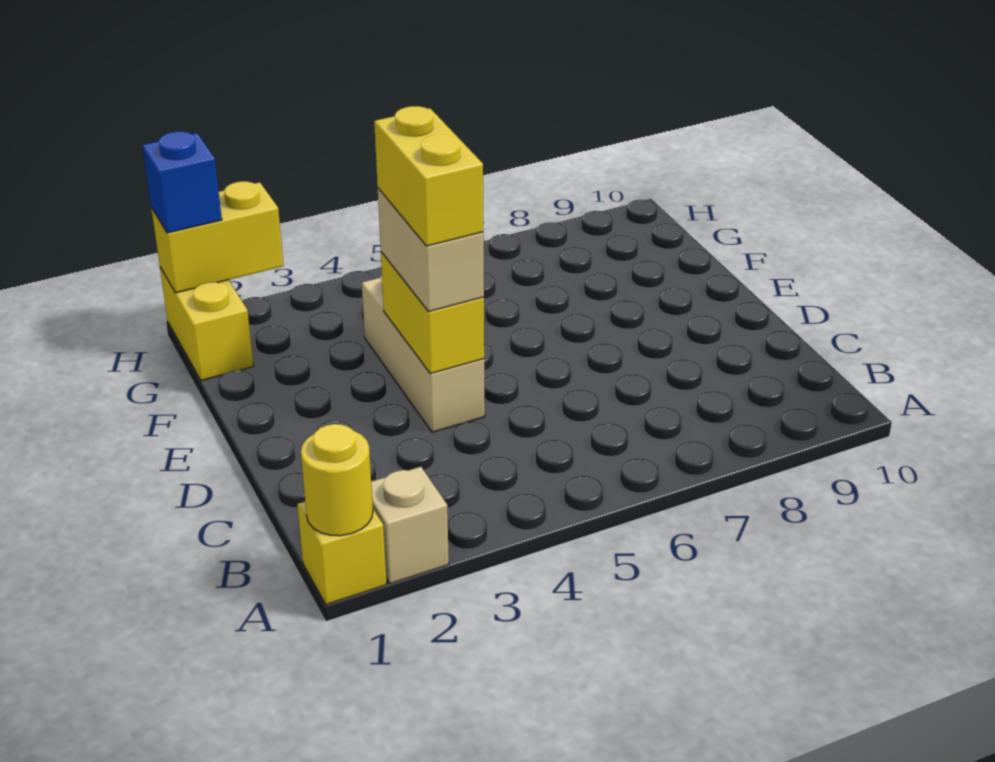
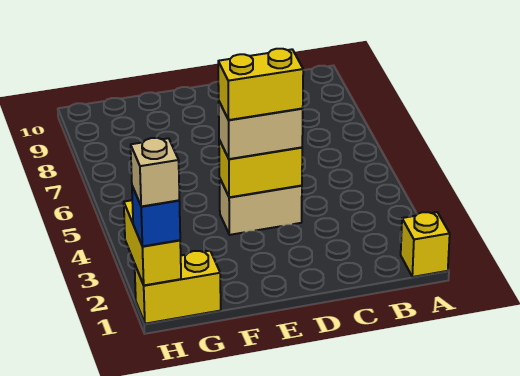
yellow round brick A1 level 2 -> none
tan brick A2 level 1 -> tan brick H1 level 4
tan brick D4:F4 level 1 -> tan brick D4:E4 level 1

